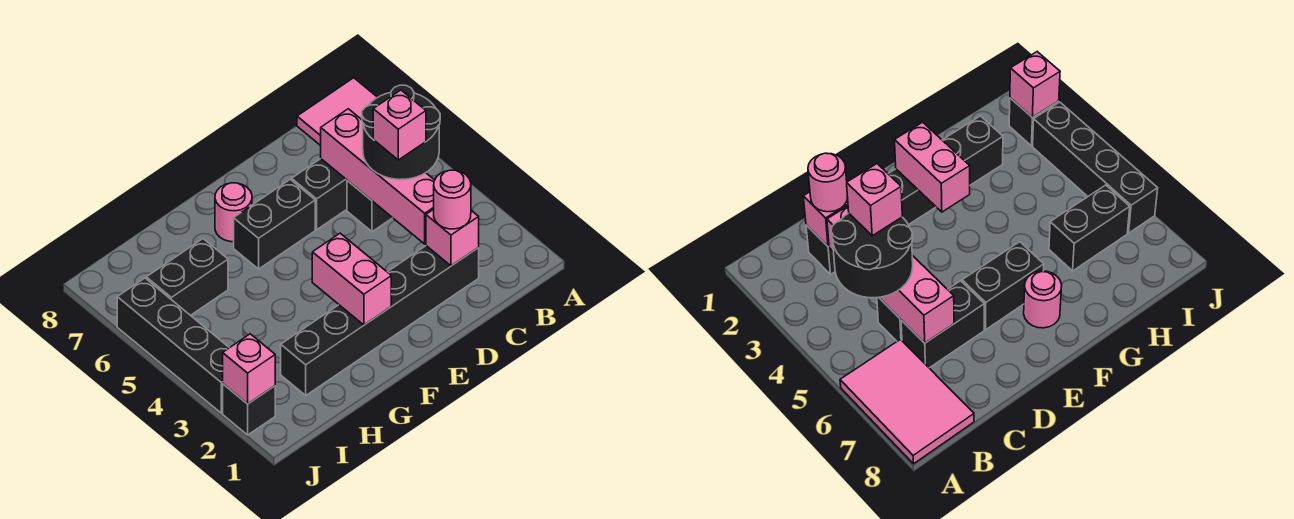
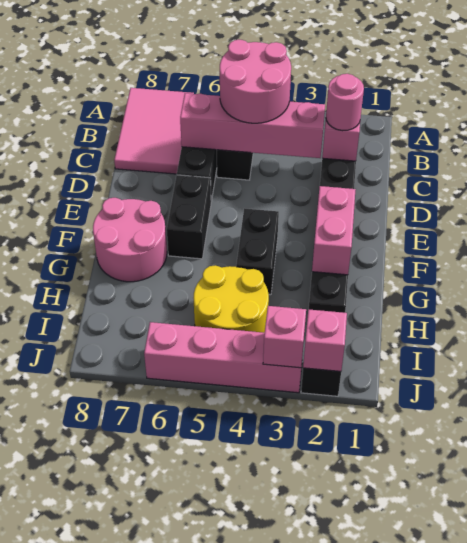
pink tile A6:B8 level 1 -> pink tile A7:C8 level 1
black round brick B4:C5 level 3 -> pink round brick B4:C5 level 3
pink brick C4 level 4 -> pink brick J3 level 2
pink brick F2:F3 level 2 -> pink brick F2:G2 level 2
pink round brick F7 level 1 -> pink round brick F7:G8 level 1
none -> yellow round brick H4:I5 level 1
black brick H6:I6 level 1 -> black brick F4:G4 level 1
black brick J3:J6 level 1 -> pink brick J3:J6 level 1

